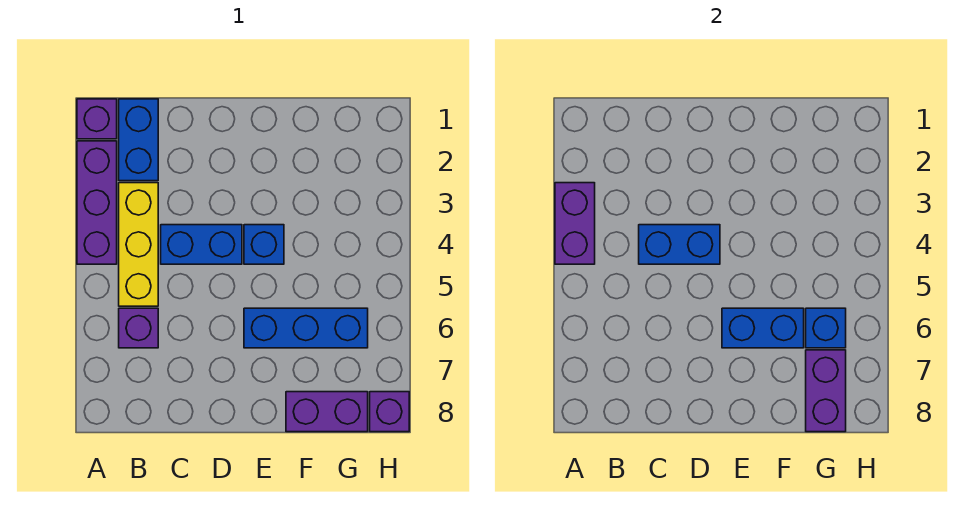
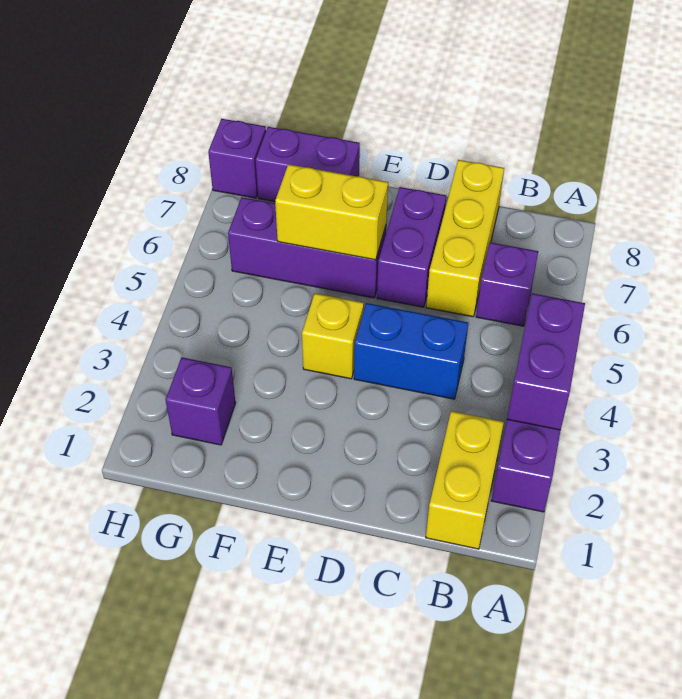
purple brick A1 level 1 -> purple brick G2 level 1
blue brick B1:B2 level 1 -> yellow brick B1:B2 level 1
yellow brick B3:B5 level 1 -> yellow brick C6:C8 level 1
blue brick C4:D4 level 2 -> none
blue brick E4 level 1 -> yellow brick E4 level 1
blue brick E6:G6 level 1 -> purple brick E6:G6 level 1
blue brick E6:F6 level 2 -> yellow brick E6:F6 level 2
blue brick G6 level 2 -> none
purple brick G7:G8 level 2 -> purple brick D6:D7 level 1

